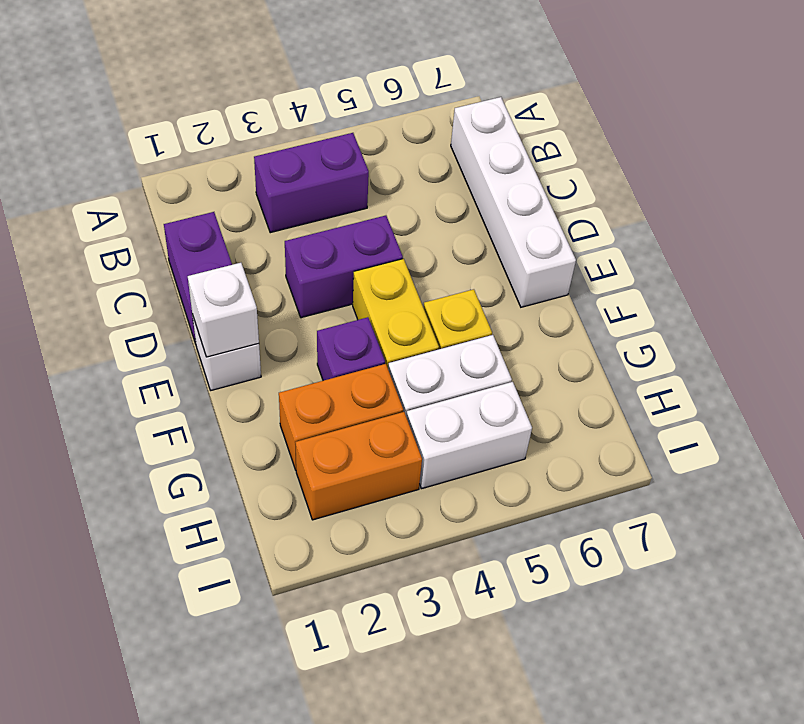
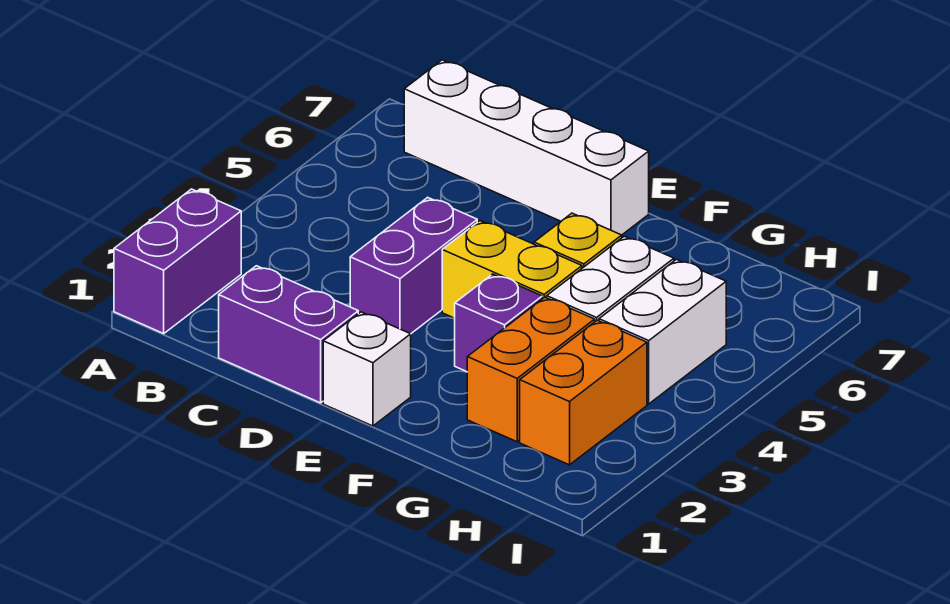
purple brick B3:B4 level 1 -> purple brick A1:A2 level 1
white brick E1 level 2 -> none

